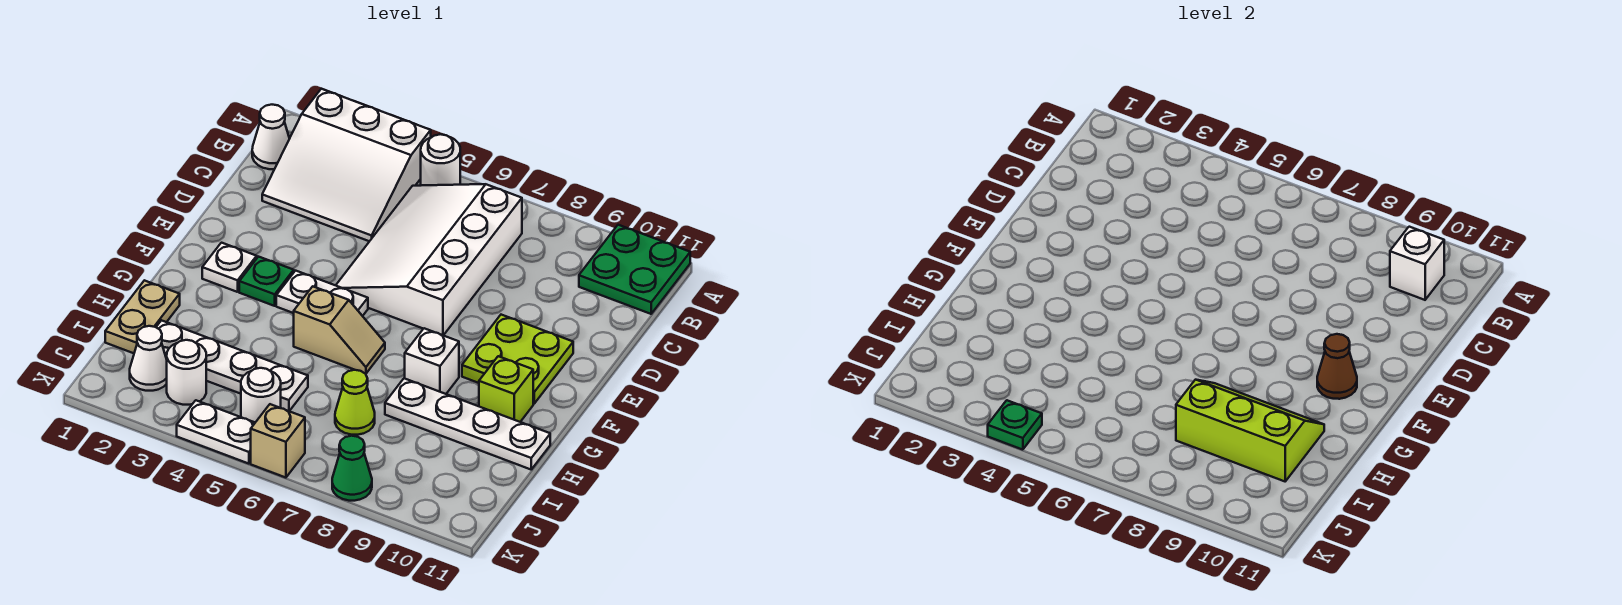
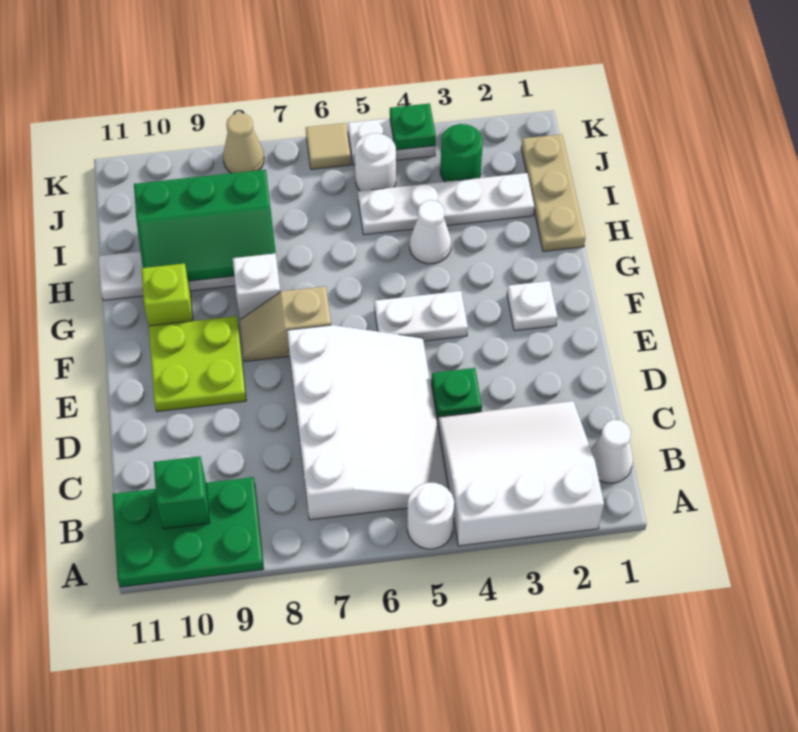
green plate A10:B11 level 1 -> green plate A9:B11 level 1
white brick B10 level 2 -> green brick B10 level 2
green plate F3 level 1 -> green plate D4 level 1
brown cone F10 level 2 -> none
tan slope G5:G6 level 1 top 5 -> tan slope F7:F8 level 1 top 7
tan plate H1:I1 level 1 -> tan plate H1:J1 level 1
lime slope H8:I10 level 2 top I -> green slope H8:I10 level 2 top I
lime cone I7 level 1 -> none
white cone J2 level 1 -> white cone H4 level 1
white round brick J3 level 1 -> green round brick J3 level 1
tan brick K6 level 1 -> tan tile K6 level 1
green cone K8 level 1 -> tan cone K8 level 1

